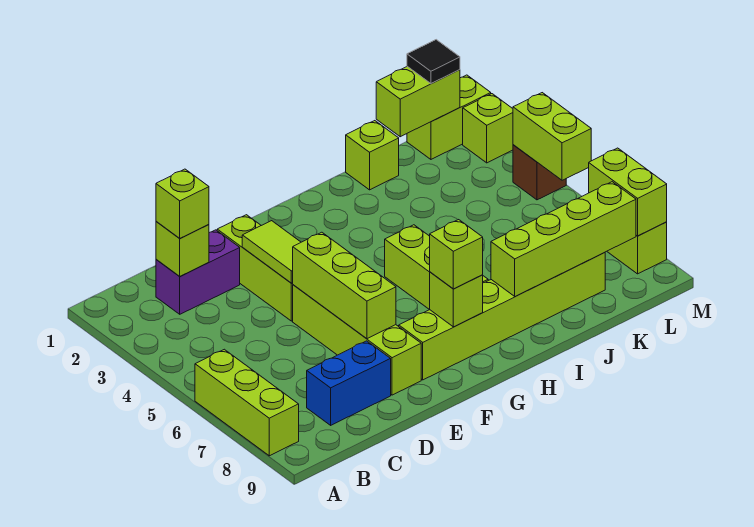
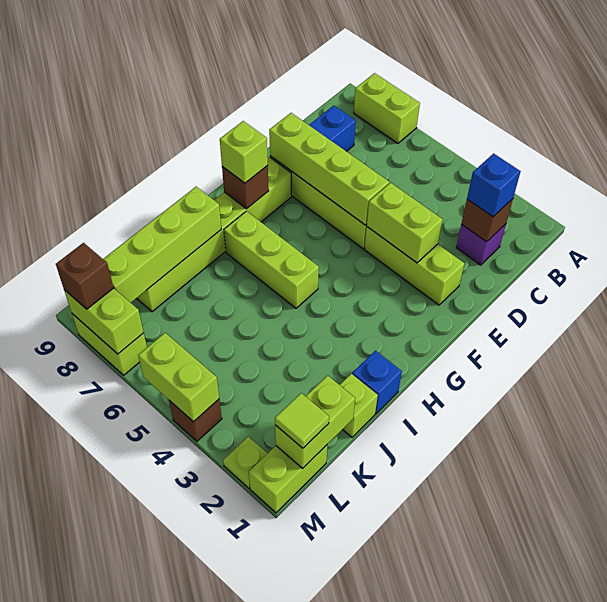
lime brick A6:A8 level 1 -> lime brick A7:A8 level 1
purple brick C2:D2 level 1 -> purple brick C2 level 1
lime brick C2 level 2 -> brown brick C2 level 2
lime brick C2 level 3 -> blue brick C2 level 3
lime tile E3:E4 level 2 -> lime brick E3:E4 level 2
lime brick E5:E7 level 2 -> lime brick E5:E8 level 2
lime brick G8 level 2 -> brown brick G8 level 2
none -> blue brick I1 level 1
black tile L1 level 3 -> lime tile L1 level 3
lime brick M2 level 1 -> lime plate M2 level 1
none -> brown brick M8 level 3

